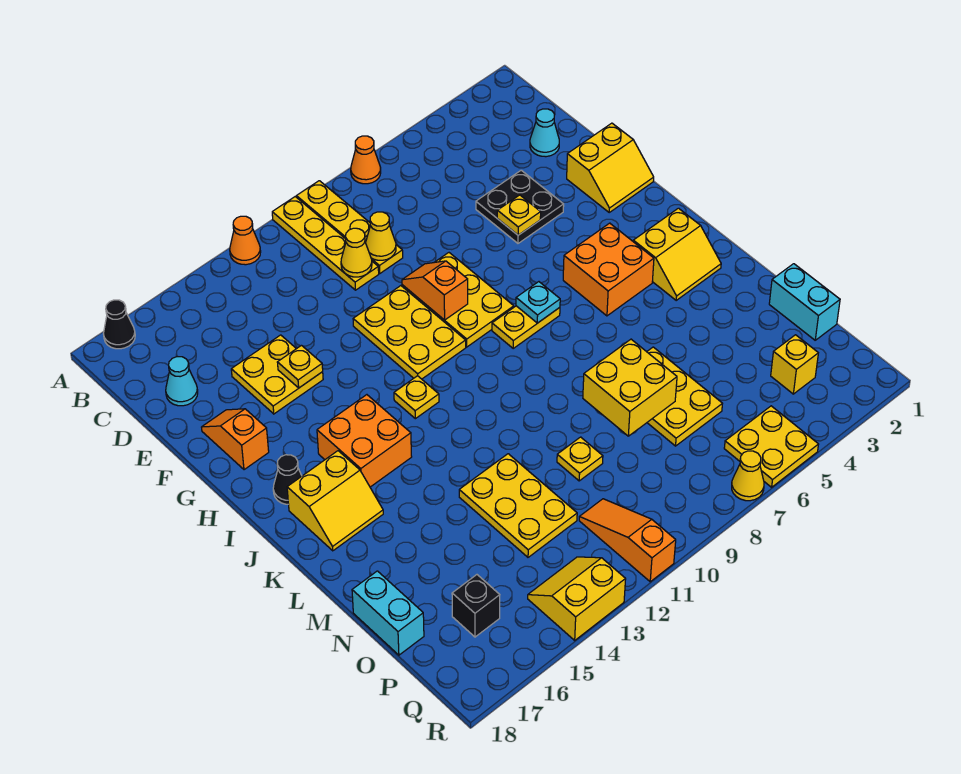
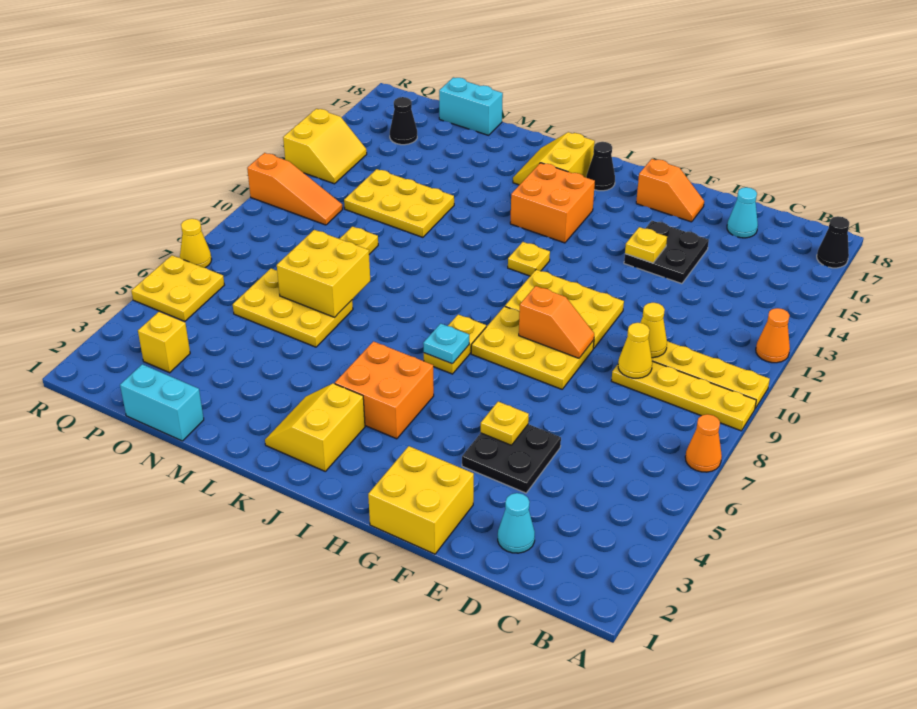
yellow plate E14:F15 level 1 -> black plate E14:F15 level 1
yellow slope F1:G2 level 1 top F -> yellow brick F1:G2 level 1
black brick P16 level 1 -> black cone P16 level 1

